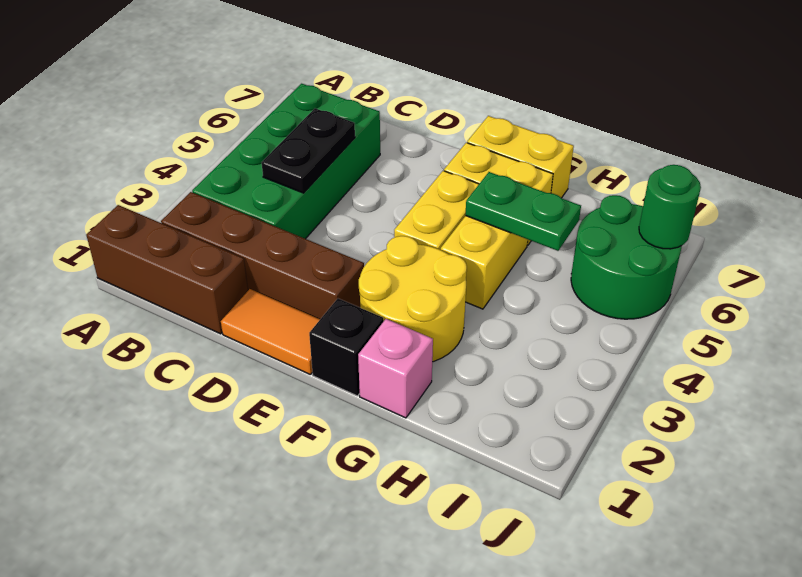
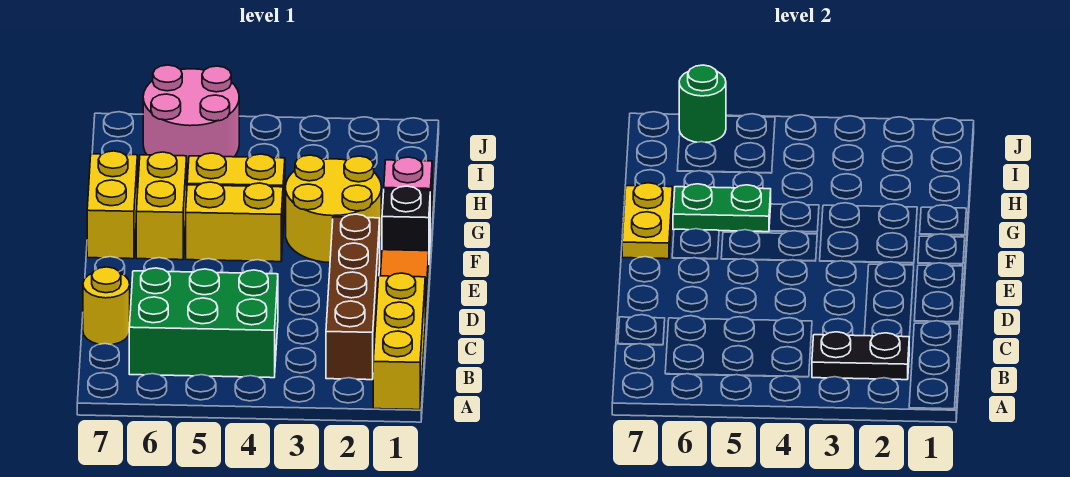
brown brick A1:C1 level 1 -> yellow brick A1:C1 level 1
green brick B3:C6 level 1 -> green brick B4:C6 level 1
black plate C4:C5 level 2 -> black plate B2:B3 level 2
none -> yellow round brick C7 level 1
none -> yellow plate F7:G7 level 2
green plate G5:H5 level 2 -> green plate G5:G6 level 2
green round brick I5:J6 level 1 -> pink round brick I5:J6 level 1

